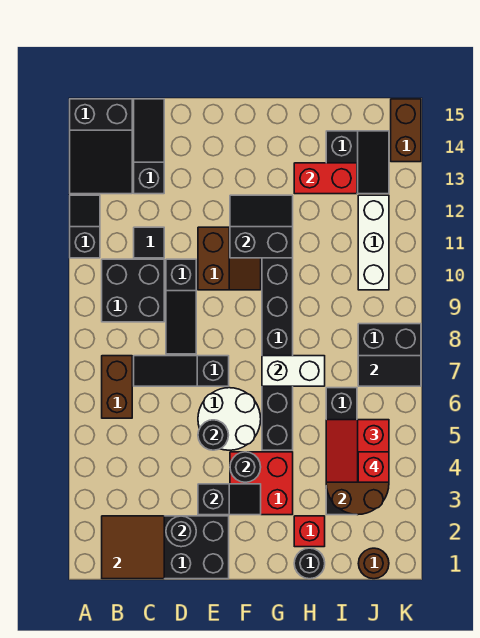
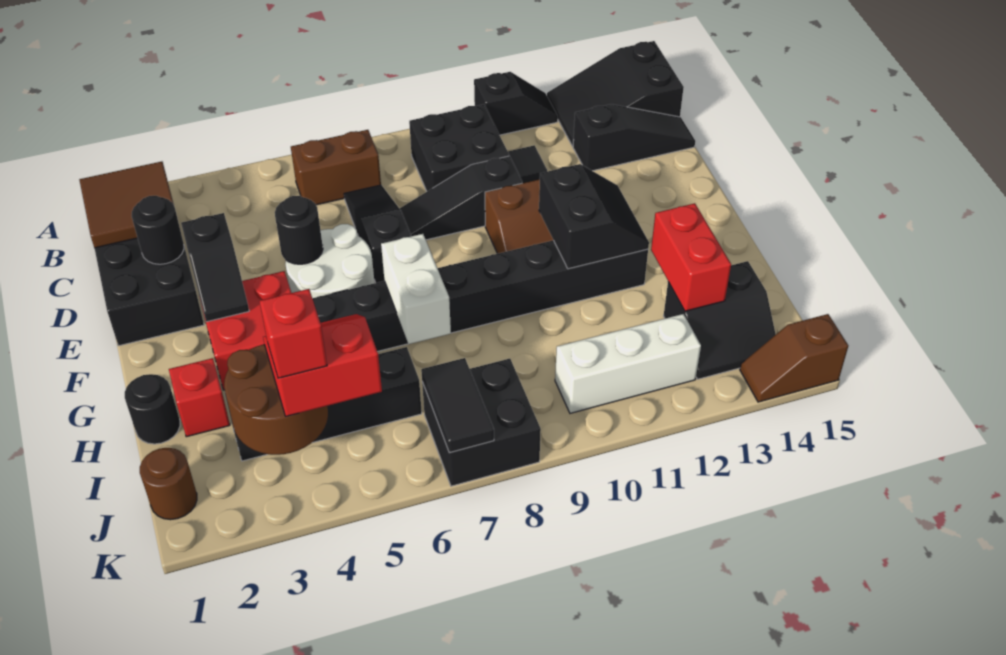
black round brick F4 level 2 -> none
brown brick K14:K15 level 1 -> brown slope K14:K15 level 1 top 15

